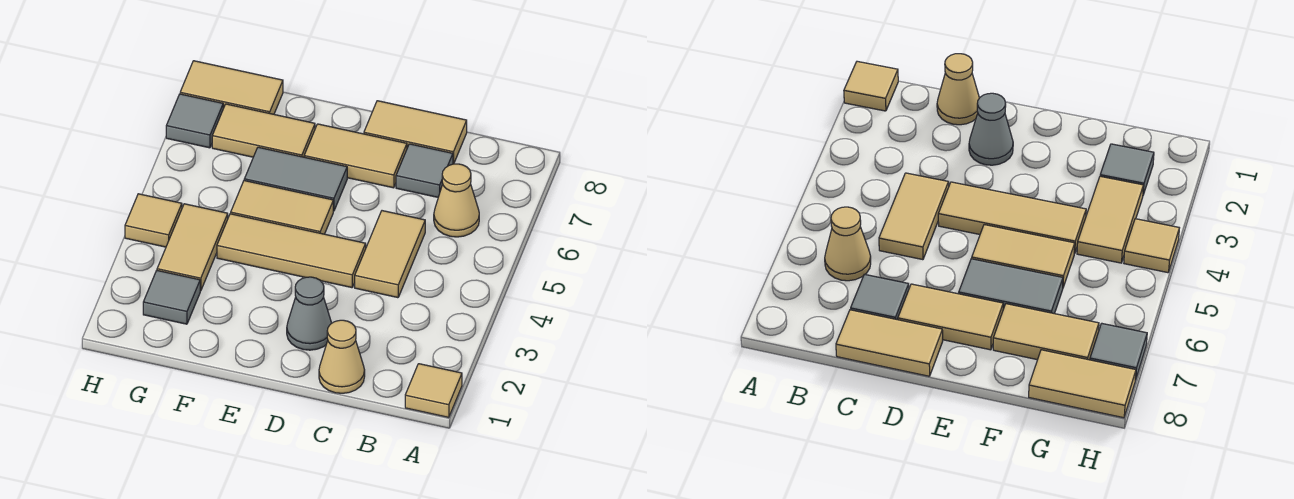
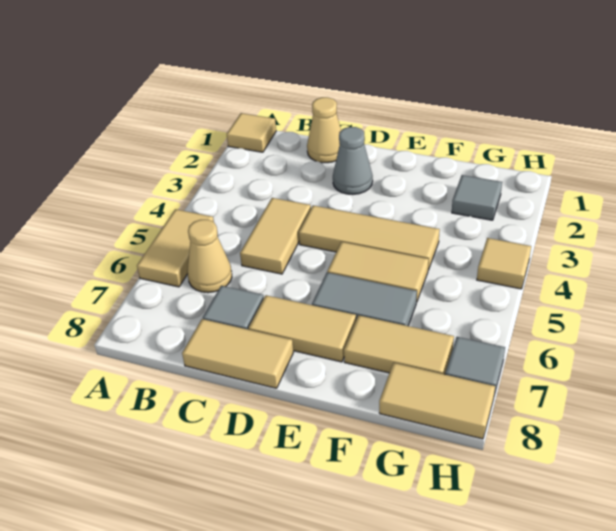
tan tile G3:G4 level 1 -> tan tile A5:A6 level 1

